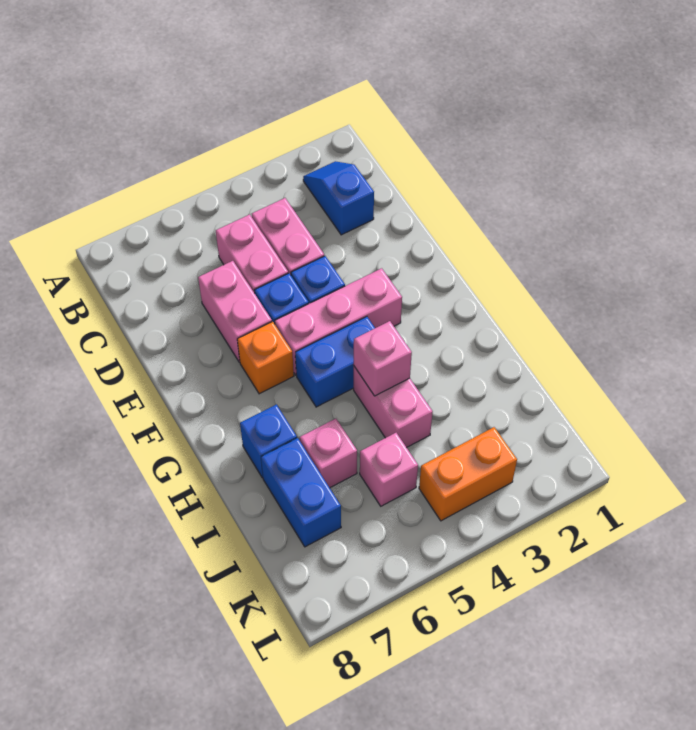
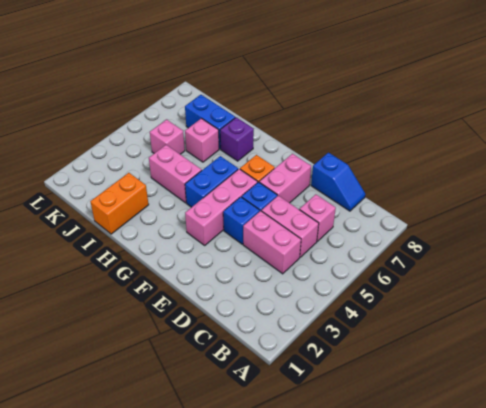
blue slope B2:C2 level 1 top C -> blue slope C8:D8 level 1 top D
pink brick D6:E6 level 1 -> pink brick E6:E7 level 1
pink brick H4 level 2 -> pink brick C6 level 1
blue brick H7 level 1 -> purple brick H7 level 1
orange brick K3:K4 level 1 -> orange brick I1:I2 level 1

